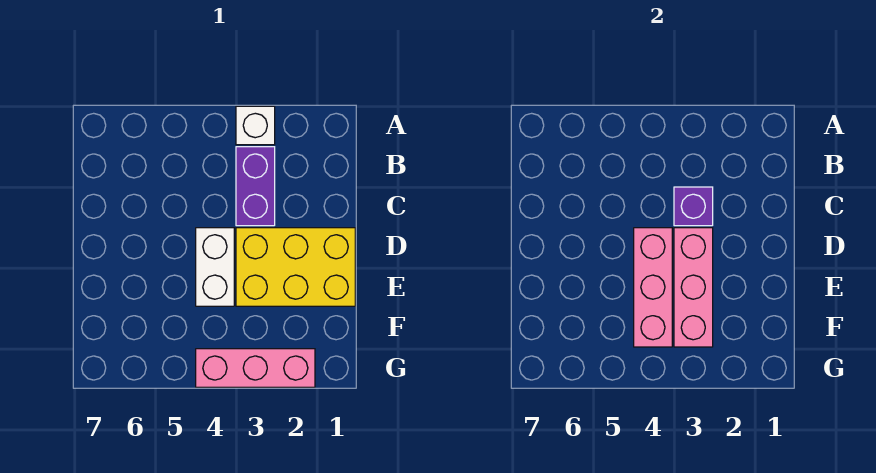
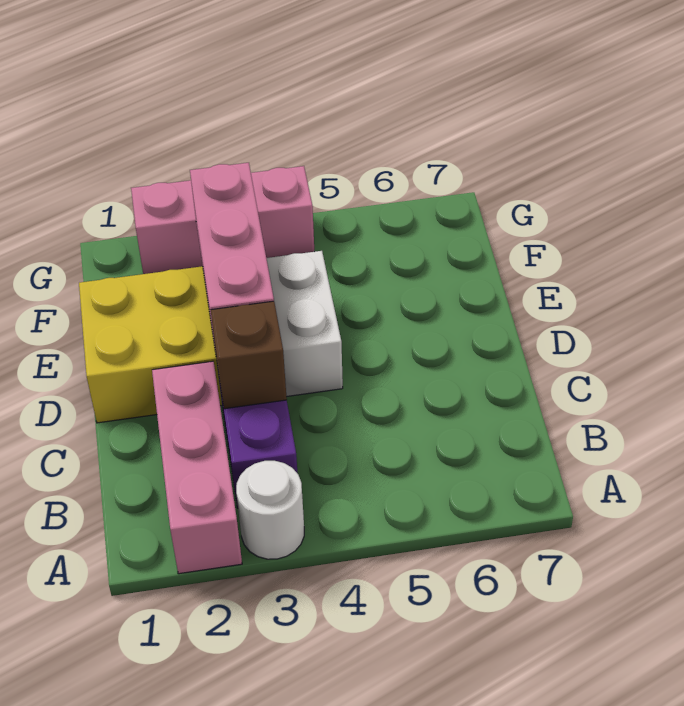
white brick A3 level 1 -> white round brick A3 level 1
purple brick C3 level 2 -> brown brick C3 level 2
pink brick D4:F4 level 2 -> pink brick A2:C2 level 1

